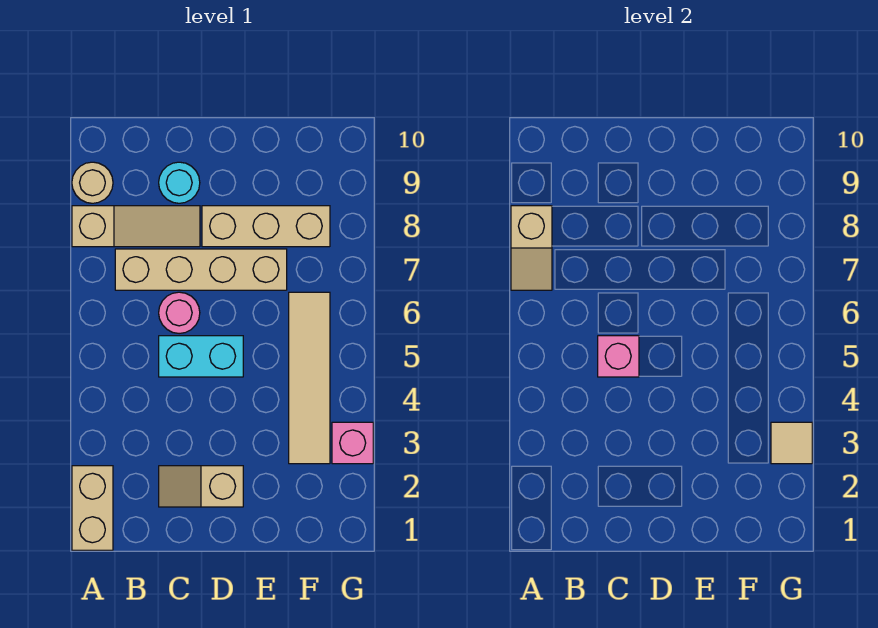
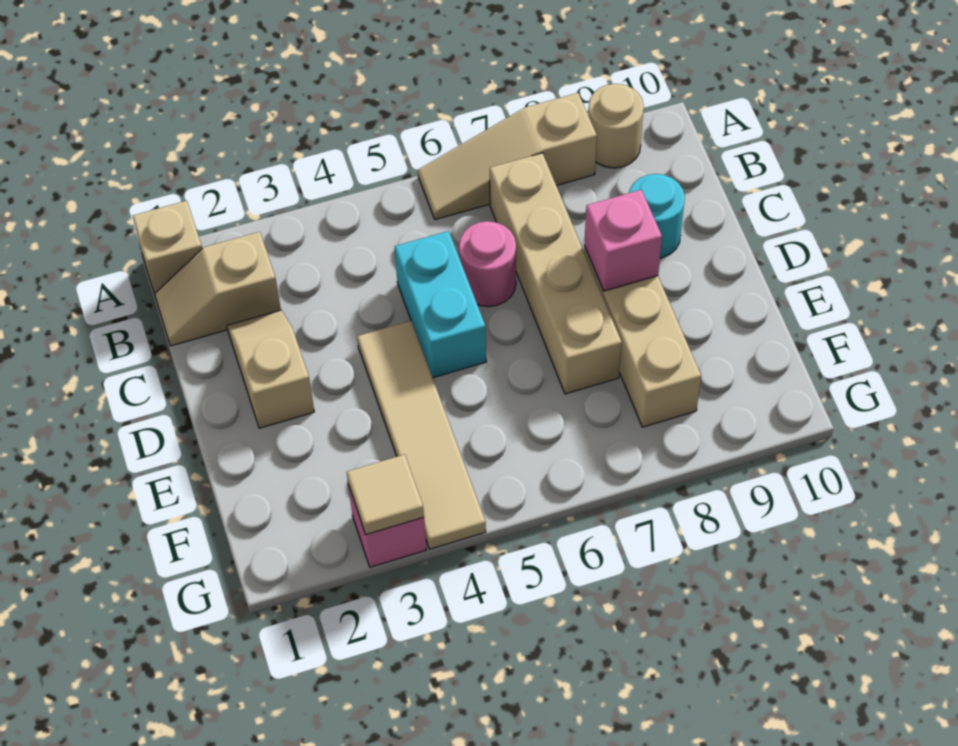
tan brick A1:A2 level 1 -> tan brick A1 level 1
tan slope A7:A8 level 2 top 8 -> tan slope B1:B2 level 1 top 2
tan slope A8:C8 level 1 top A -> tan slope A6:A8 level 1 top 8
pink brick C5 level 2 -> pink brick D8 level 2
tan tile F3:F6 level 1 -> tan tile D4:G4 level 1

